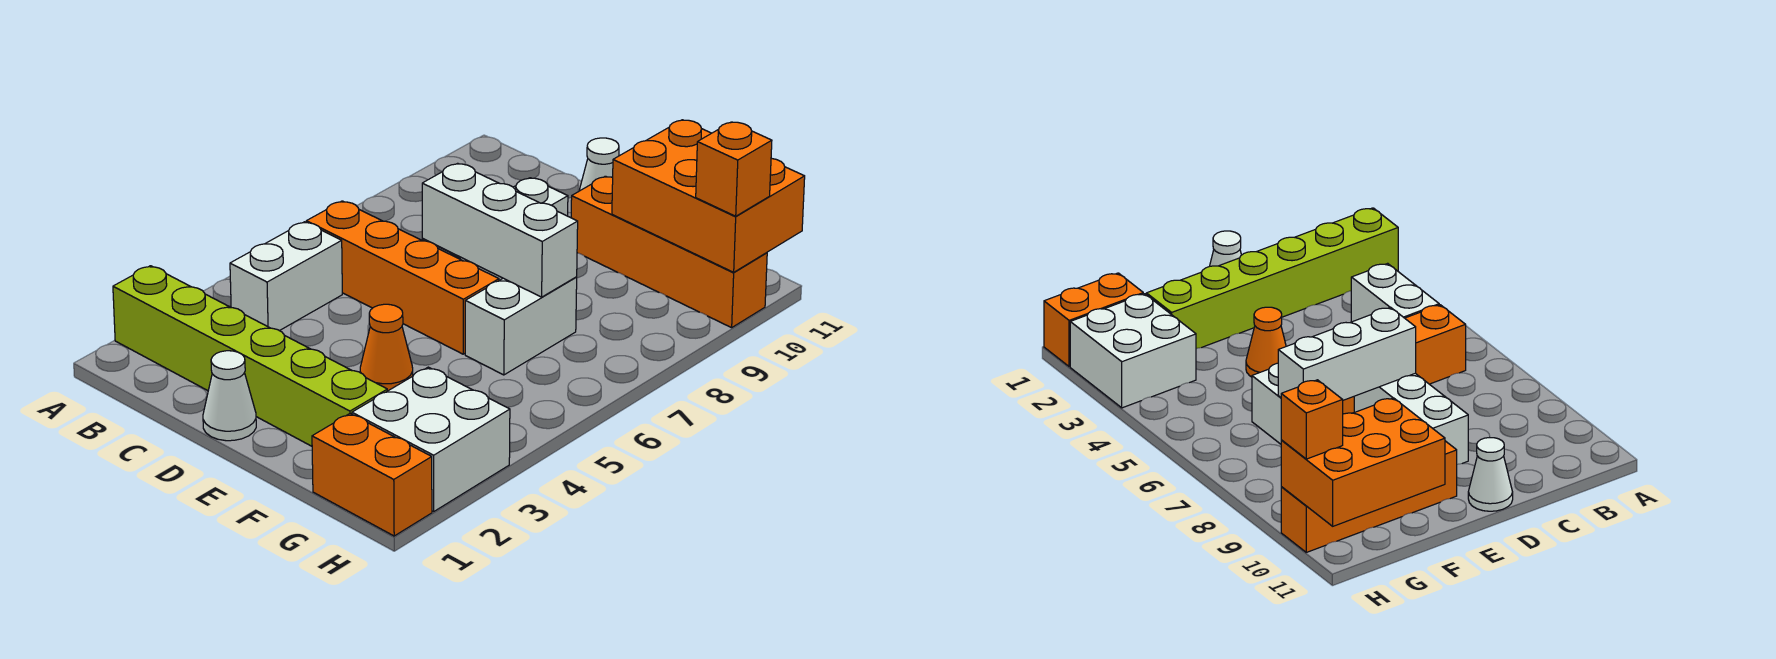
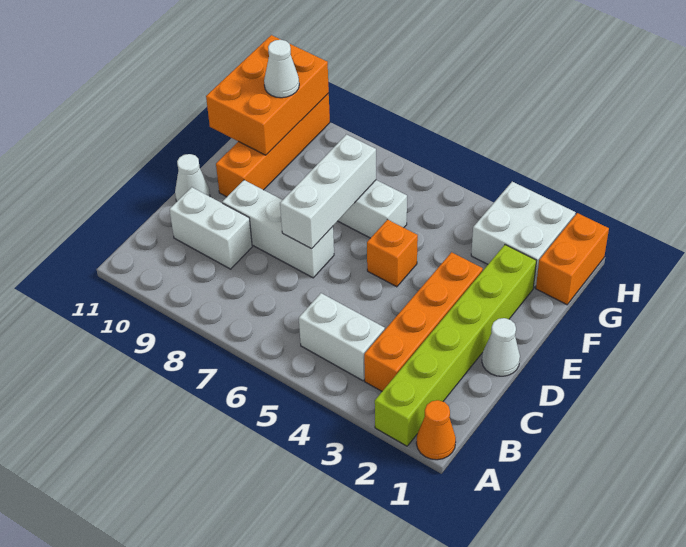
orange brick B6:E6 level 1 -> orange brick B3:E3 level 1
none -> white brick C9:C10 level 1
orange cone E4 level 1 -> orange cone A1 level 1
none -> white cone G10 level 3
orange brick H10 level 3 -> orange brick E5 level 1

